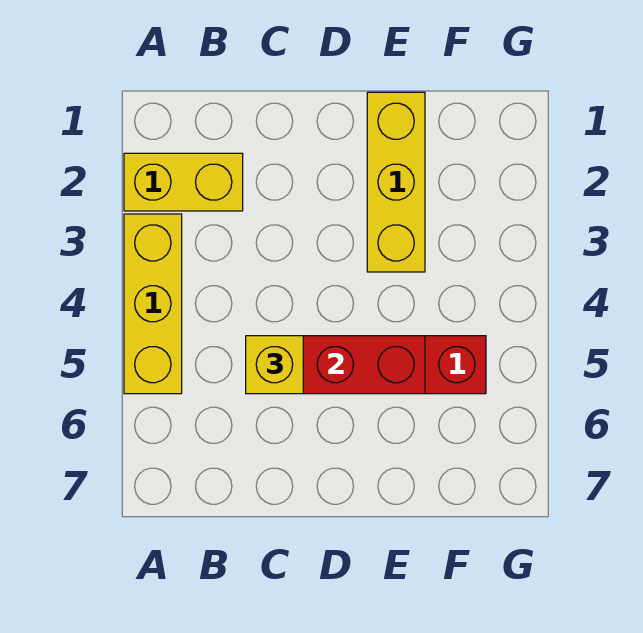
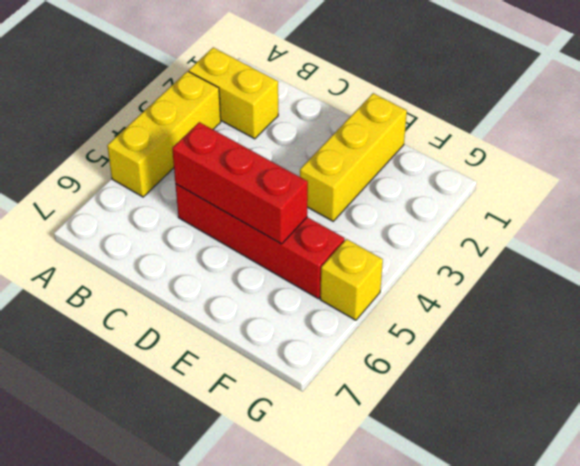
yellow brick C5 level 3 -> yellow brick G5 level 1

